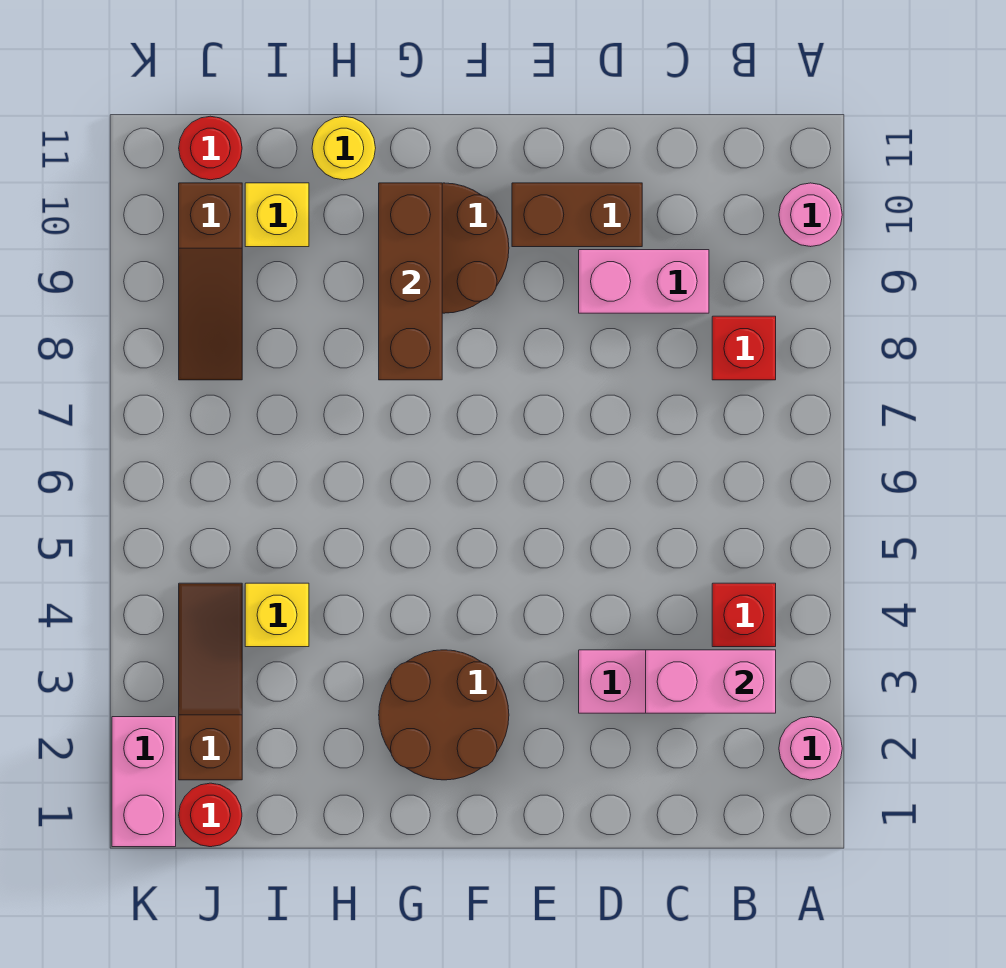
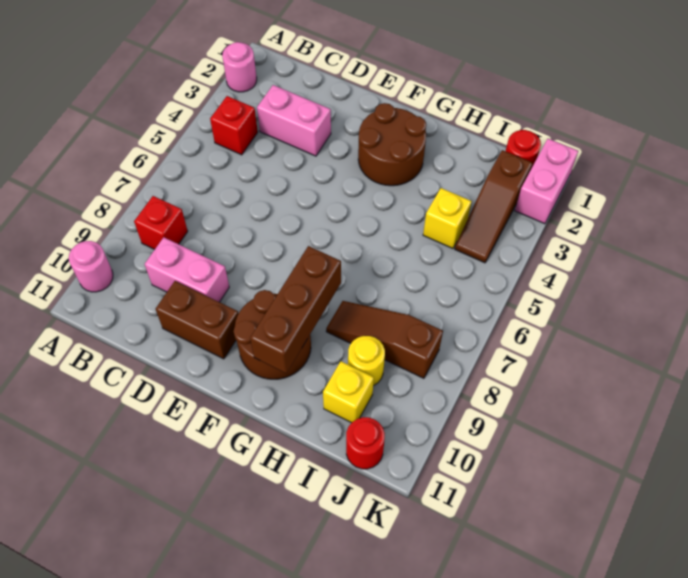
pink brick B3:C3 level 2 -> none
yellow round brick H11 level 1 -> yellow round brick I9 level 1
brown slope J8:J10 level 1 top 10 -> brown slope H8:J8 level 1 top J

